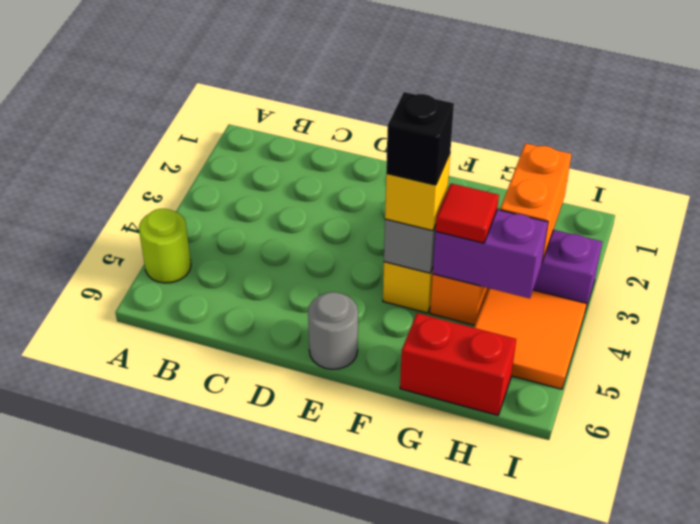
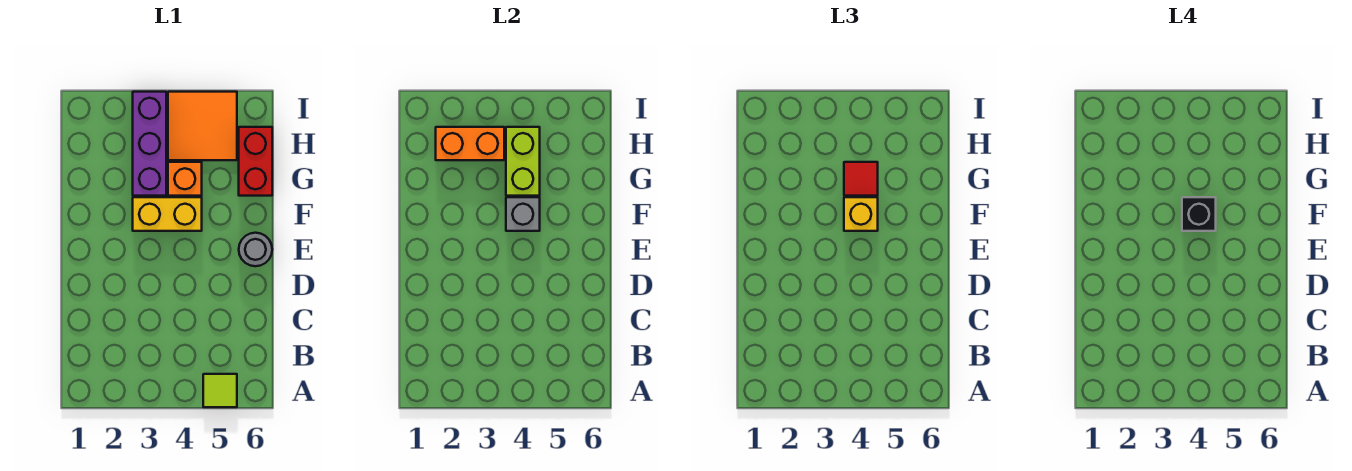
lime round brick A5 level 1 -> lime tile A5 level 1
purple brick G4:H4 level 2 -> lime brick G4:H4 level 2

